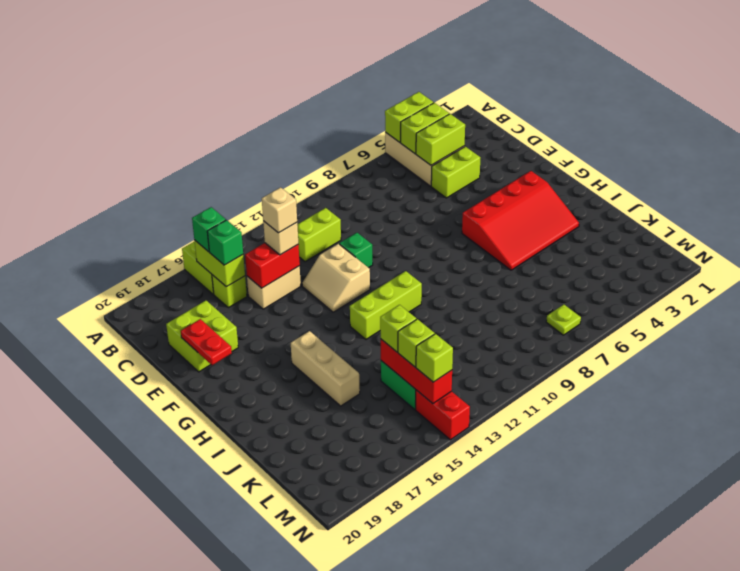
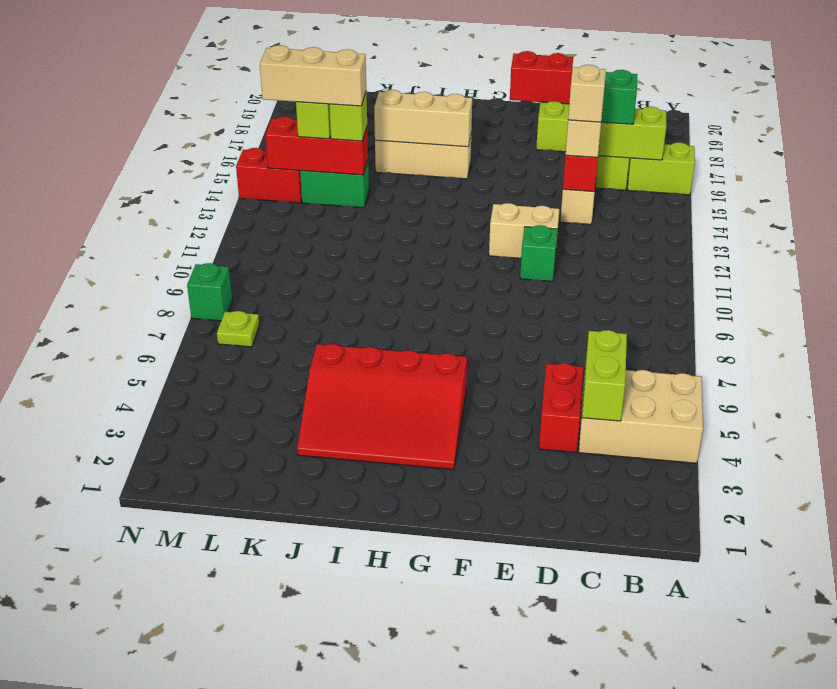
lime brick A4:A5 level 2 -> none
lime brick B4:B5 level 2 -> none
green brick B16 level 3 -> green brick N8 level 1
lime brick C11:C12 level 1 -> none
lime brick D4:D5 level 1 -> red brick D4:D5 level 1
red plate E19:F19 level 2 -> red brick E19:F19 level 2
red slope G3:I6 level 1 top G -> red slope G3:J5 level 1 top 5
lime brick H11:H13 level 1 -> none
none -> tan brick H16:J16 level 2
none -> tan brick K14:M14 level 4
lime brick M14 level 3 -> none

